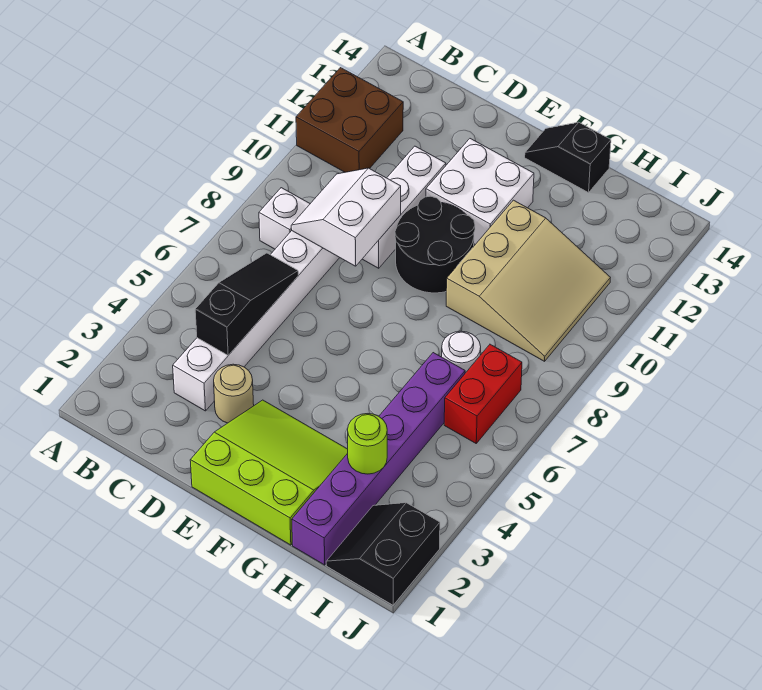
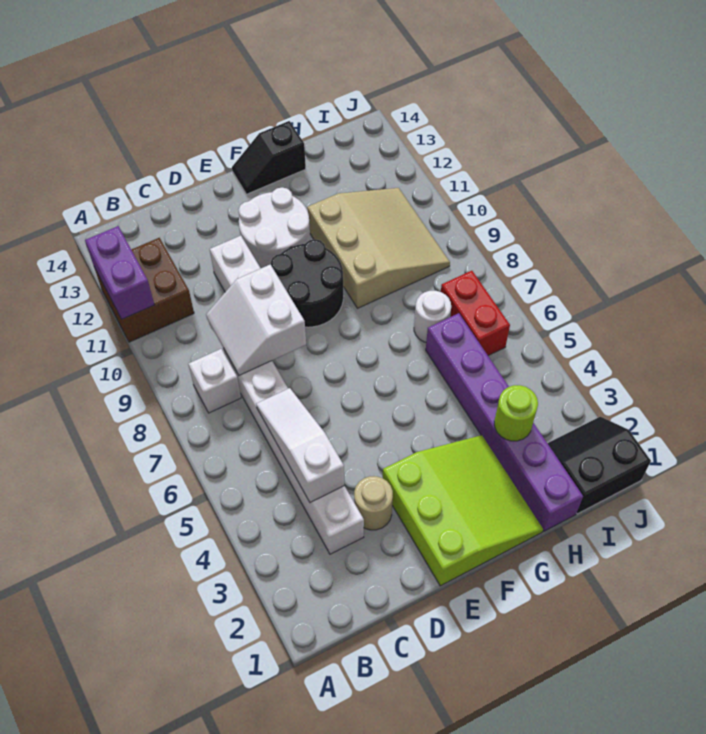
none -> purple brick A11:A12 level 2
black slope C4:C6 level 2 top 4 -> white slope C4:C6 level 2 top 4
lime slope E1:G3 level 1 top 1 -> lime slope E1:G3 level 1 top E
white brick E11:F12 level 1 -> white round brick E11:F12 level 1
black slope I1:J2 level 1 top J -> black slope I1:J2 level 1 top 1

